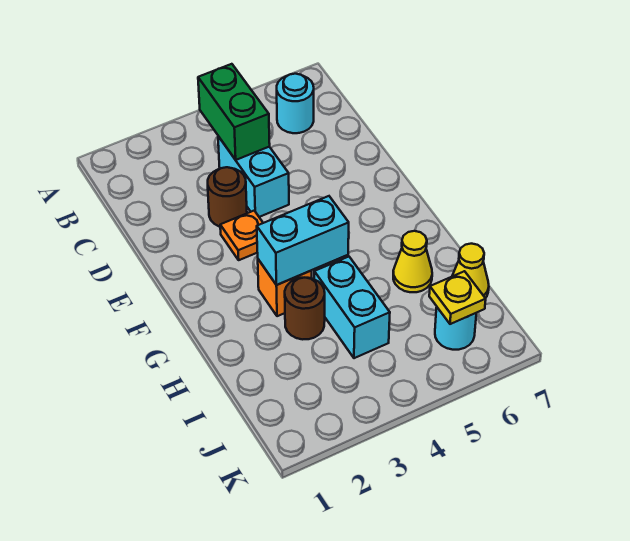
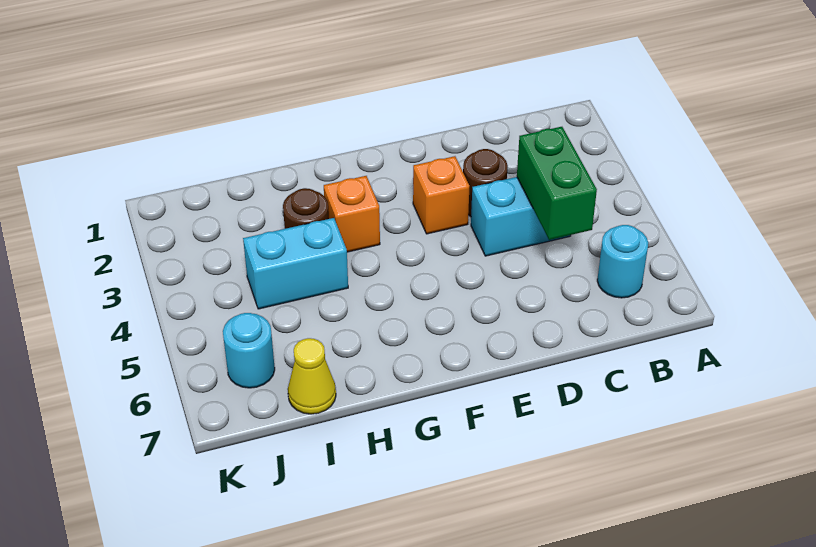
green brick B4:C4 level 2 -> green brick C4:C5 level 2
orange plate E3 level 1 -> orange brick E3 level 1
cyan brick G3:G4 level 2 -> none
yellow cone H6 level 1 -> none
yellow plate J6 level 2 -> none

